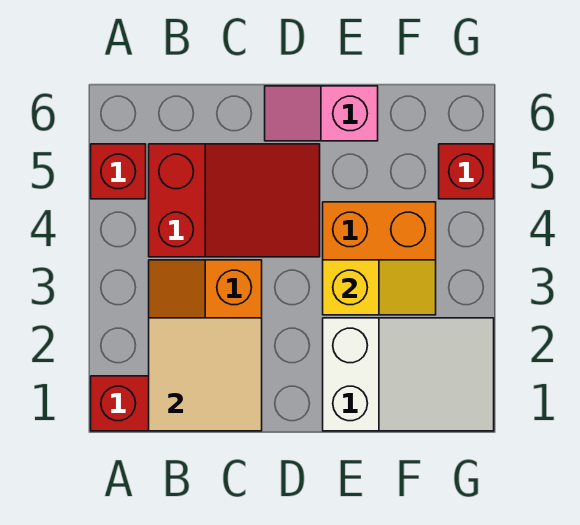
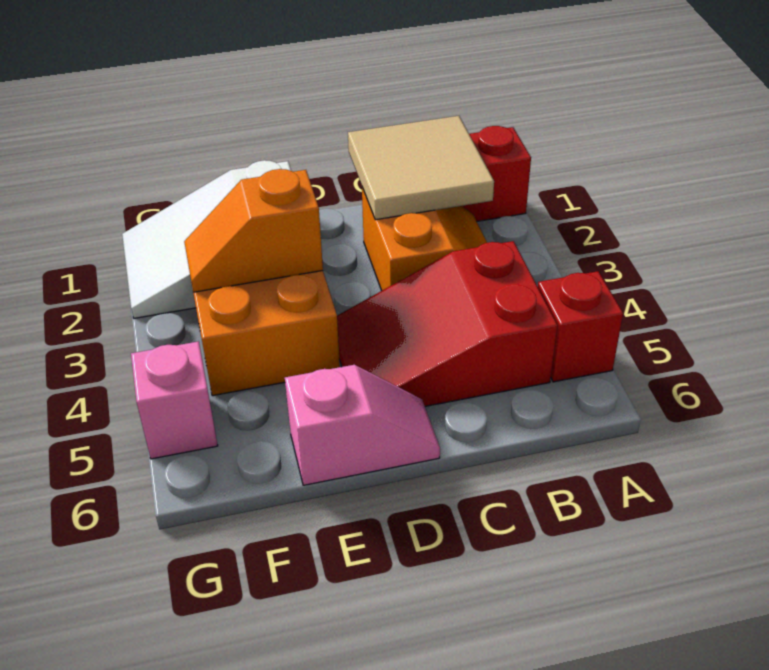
yellow slope E3:F3 level 2 top E -> orange slope E3:F3 level 2 top E
red brick G5 level 1 -> pink brick G5 level 1

